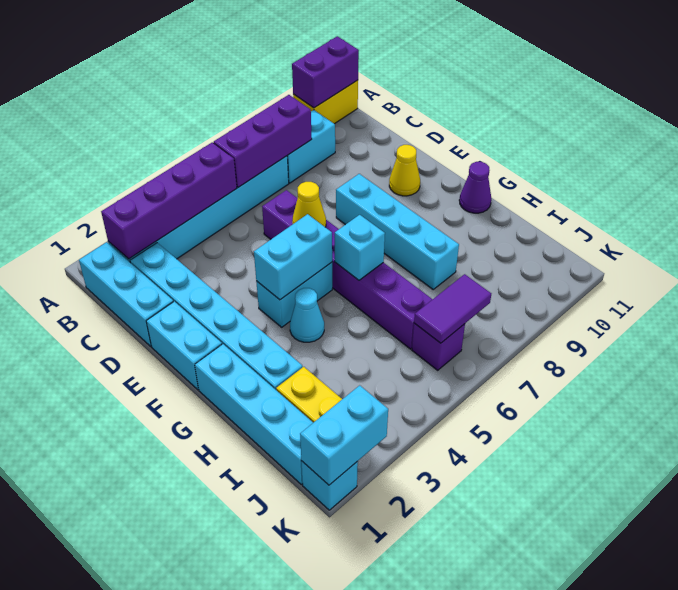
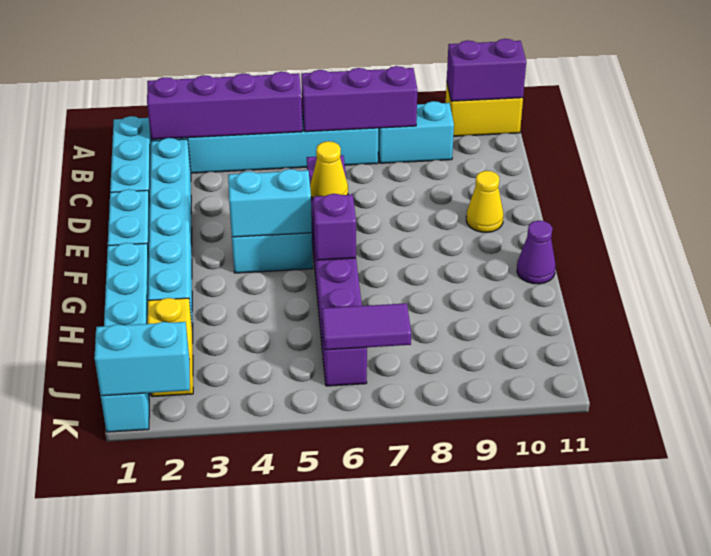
cyan brick E8:H8 level 1 -> none
cyan cone G4 level 1 -> none
cyan brick G6 level 2 -> purple brick G6 level 2

